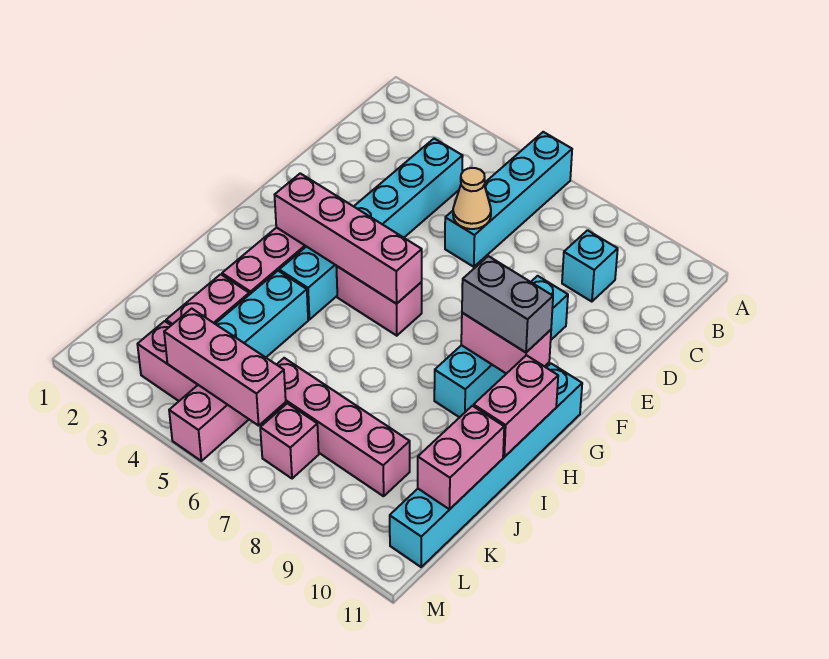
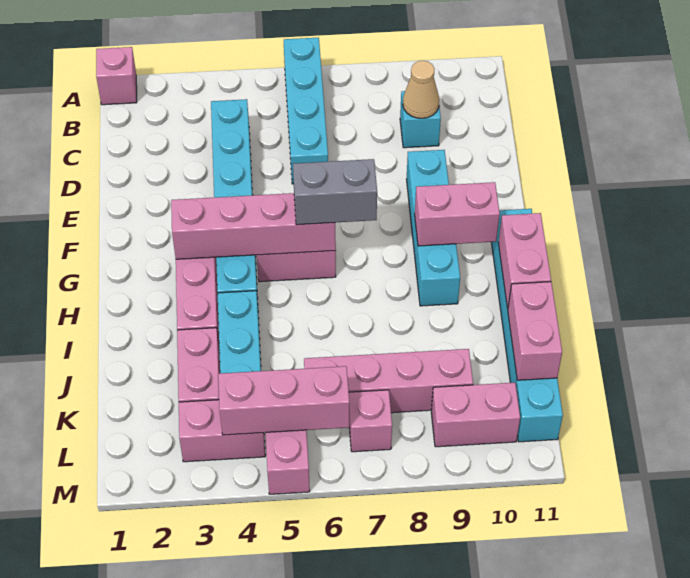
none -> pink brick A1 level 1
tan cone D6 level 2 -> tan cone C9 level 2
grey brick G9:G10 level 3 -> grey brick G6:G7 level 3
none -> pink brick L9:L10 level 1

